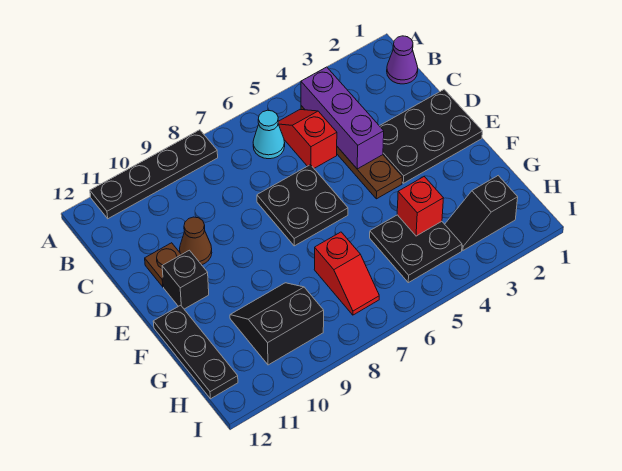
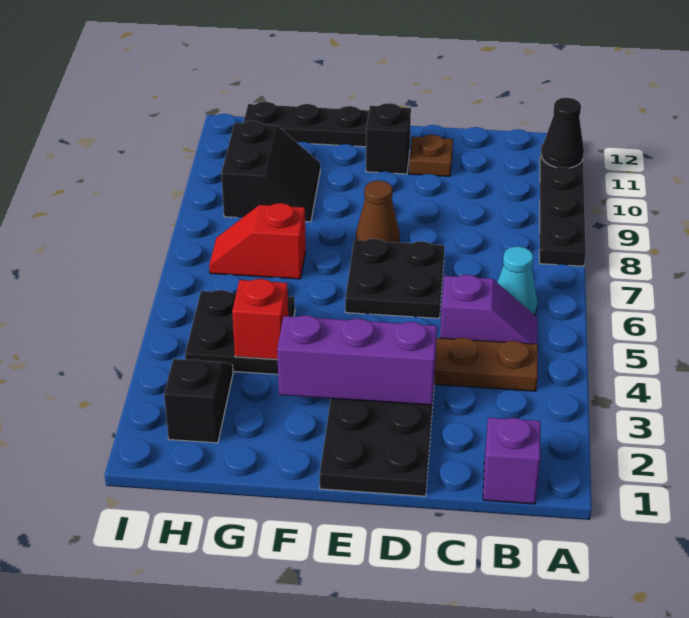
none -> black cone A11 level 2
purple cone B1 level 1 -> purple brick B1 level 1
purple brick B4:D4 level 2 -> purple brick D3:F3 level 2
red slope B5:C5 level 1 top C -> purple slope B5:C5 level 1 top C
brown cone D10 level 1 -> brown cone E8 level 1

